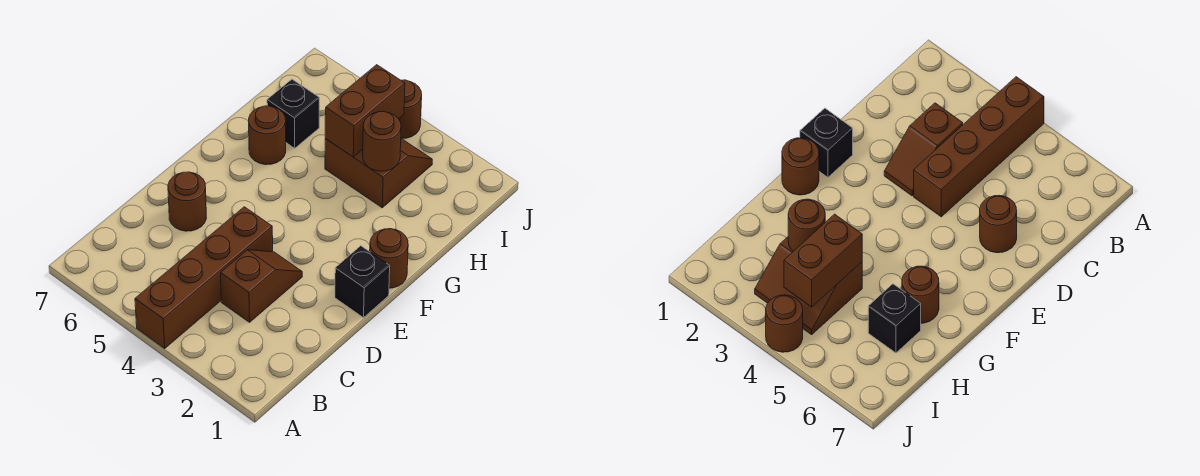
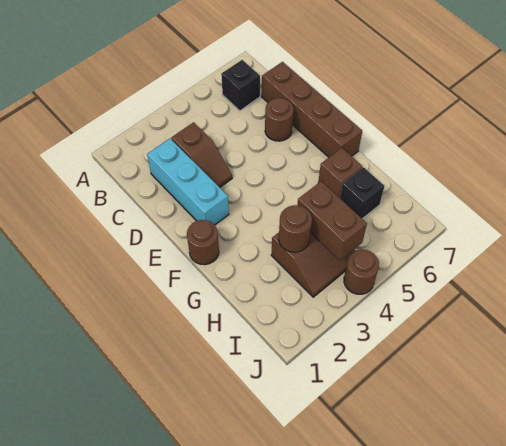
brown brick A4:D4 level 1 -> brown brick C7:F7 level 1
none -> cyan brick C2:E2 level 1
black brick E1 level 1 -> black brick B6 level 1
brown round brick G6 level 1 -> brown brick G6 level 1

